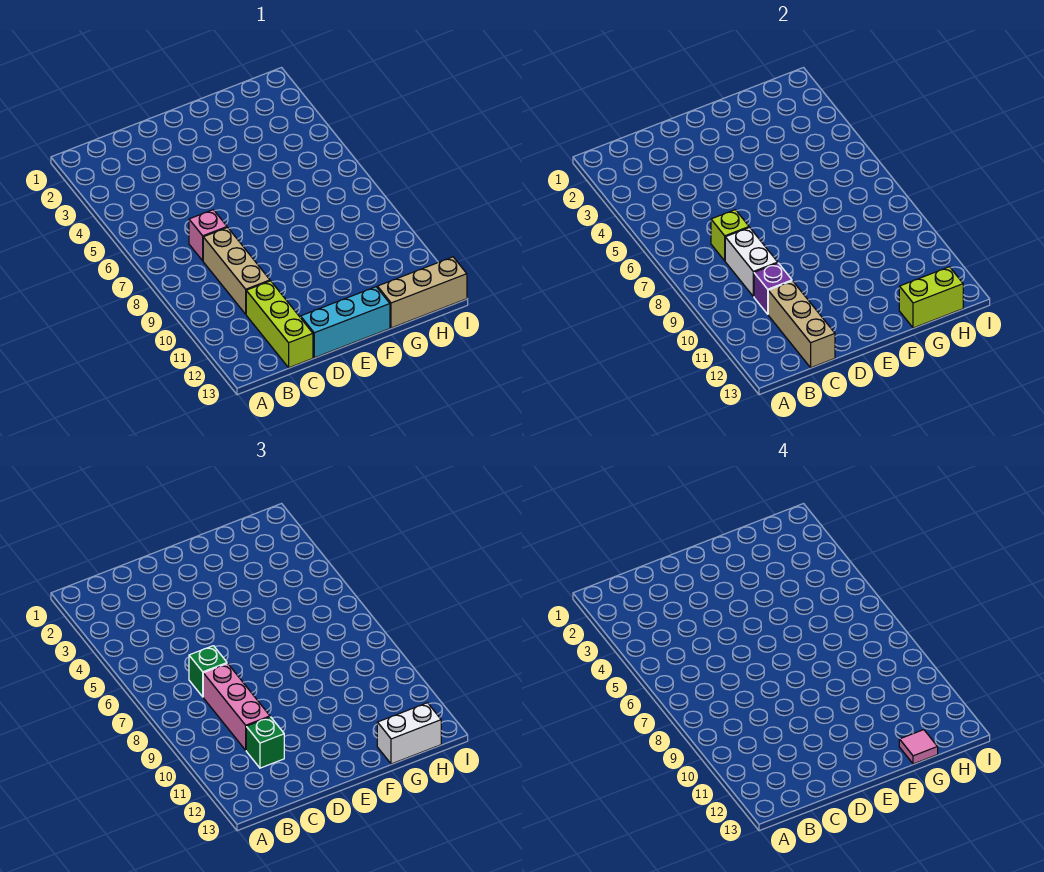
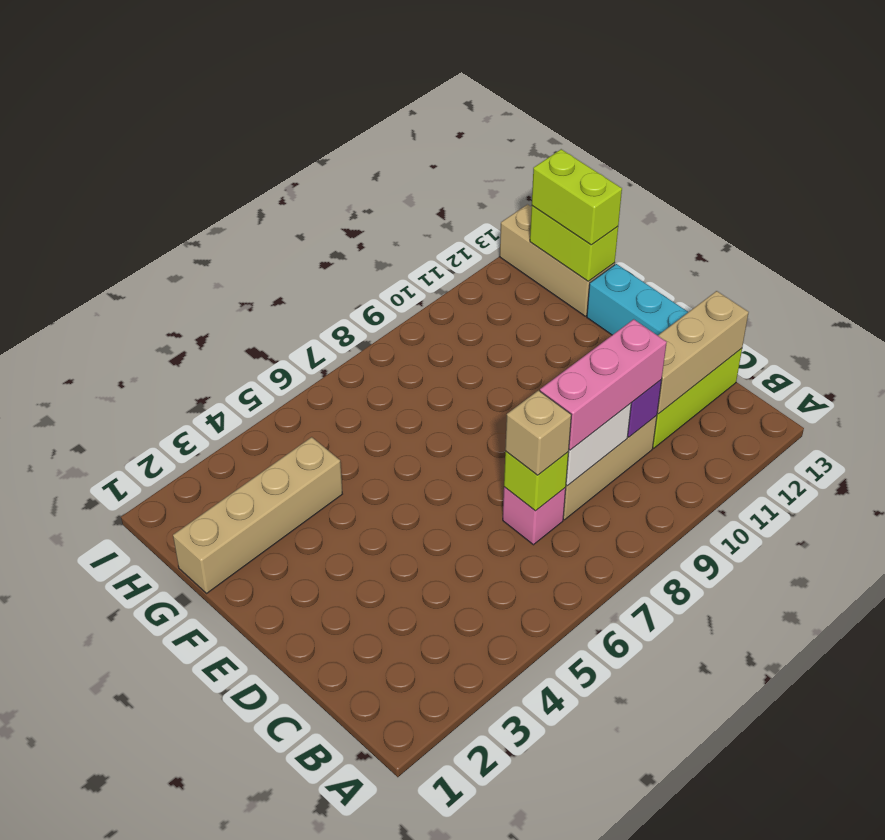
green brick C7 level 3 -> tan brick C7 level 3
green brick C11 level 3 -> none
none -> tan brick G1:G4 level 1
white brick G13:H13 level 3 -> lime brick G13:H13 level 3
pink tile G13 level 4 -> none

